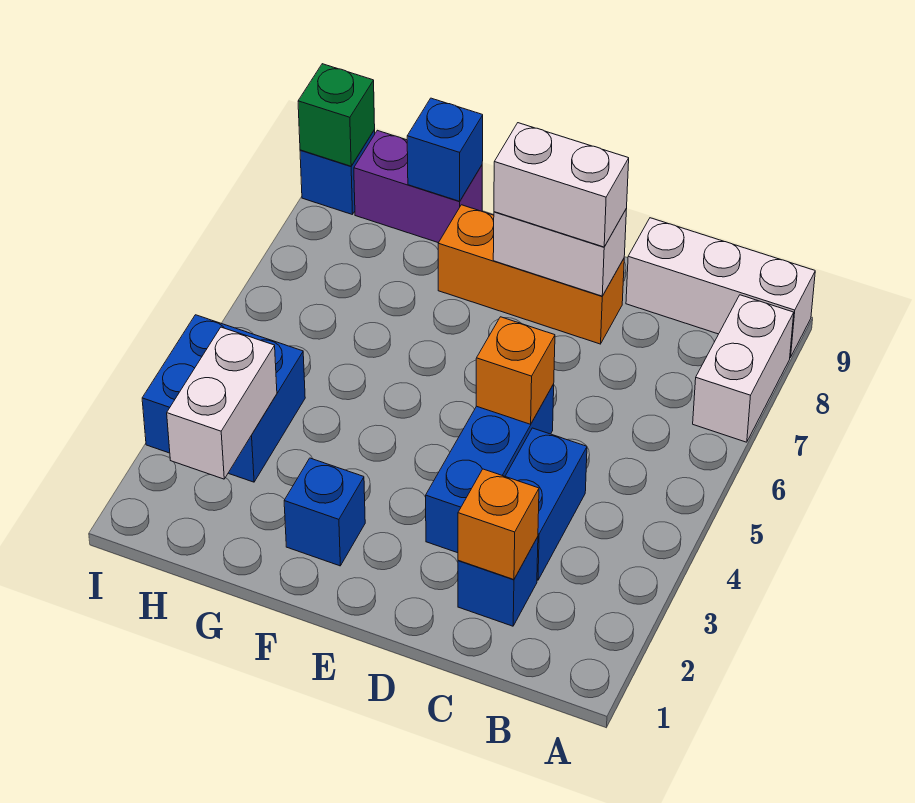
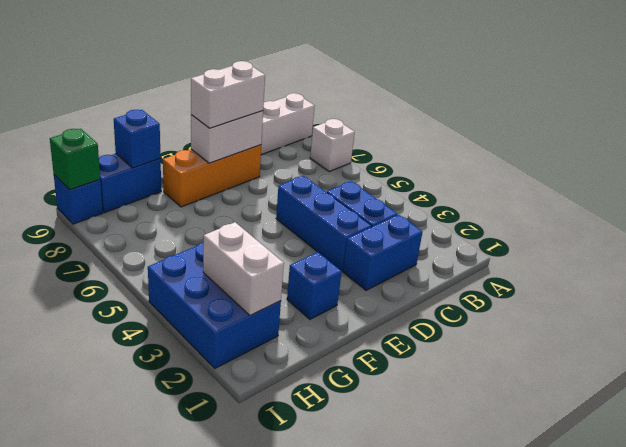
white brick A7:A8 level 1 -> white brick A7 level 1
blue brick C2 level 1 -> blue brick C2:D2 level 1
orange brick C2 level 2 -> none
orange brick D5 level 2 -> none
purple brick G9:H9 level 1 -> blue brick G9:H9 level 1
blue brick H3:I4 level 1 -> blue brick H2:I4 level 1

